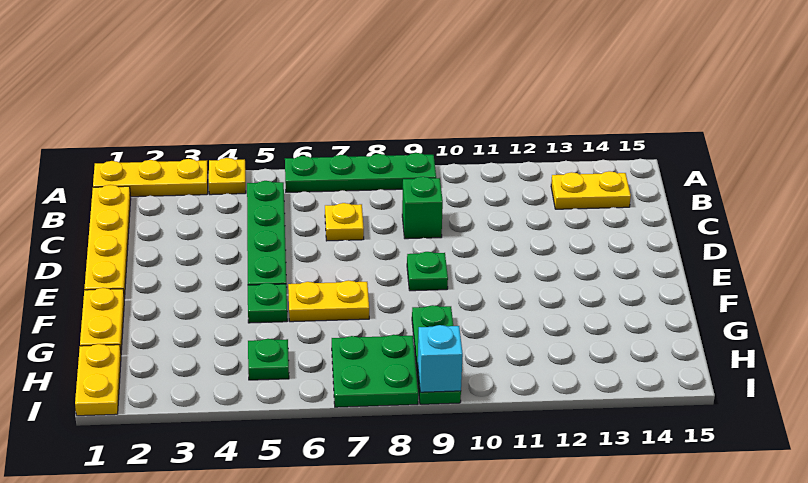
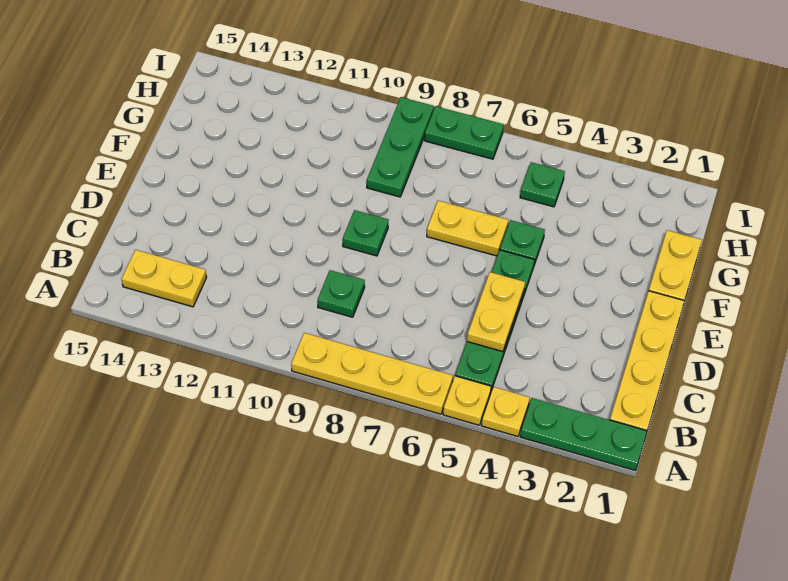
yellow plate A1:A3 level 1 -> green plate A1:A3 level 1
green plate A6:A9 level 1 -> yellow plate A6:A9 level 1
yellow plate C7 level 1 -> yellow plate A5 level 1
green brick C9 level 1 -> green plate C9 level 1
yellow plate H1:I1 level 1 -> yellow plate C5:D5 level 2
green plate H7:I8 level 1 -> green plate I7:I8 level 1
cyan brick I9 level 2 -> none

